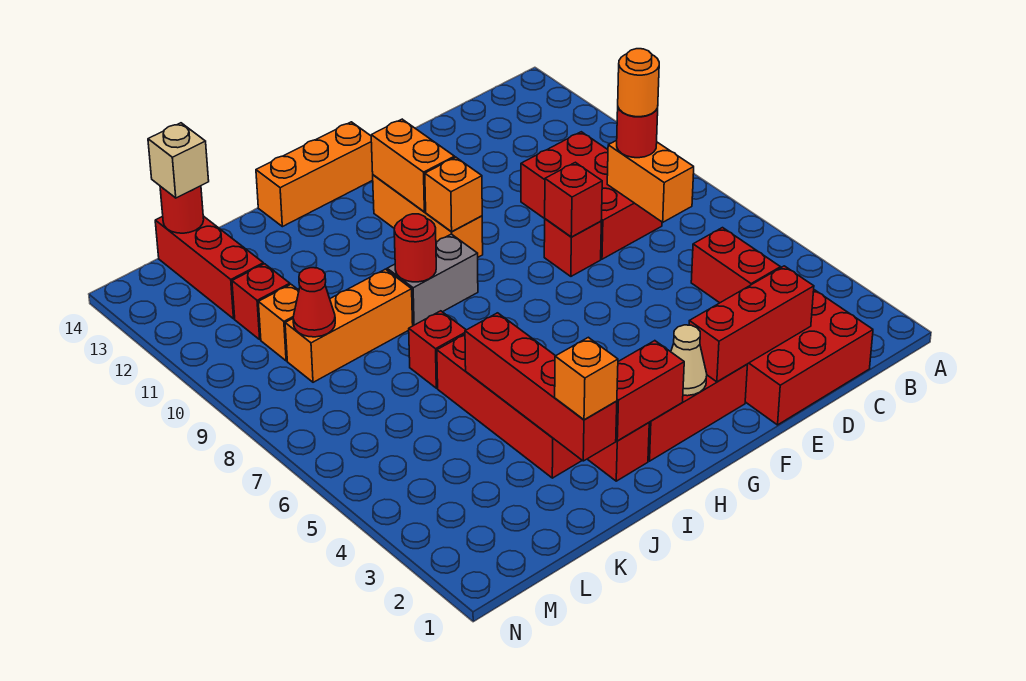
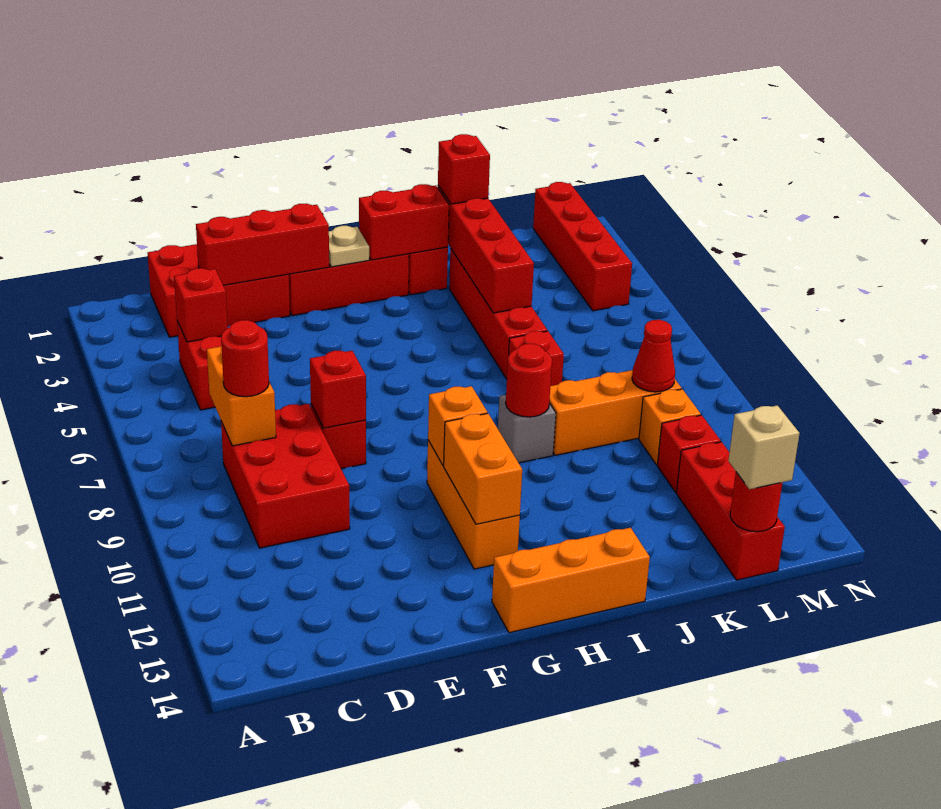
none -> red brick C4 level 2
orange round brick C8 level 4 -> none
tan cone G2 level 2 -> tan plate G2 level 2
grey brick H9:I9 level 1 -> grey brick I9 level 1
orange brick J2 level 3 -> red brick J2 level 3
none -> red brick M1:M4 level 1

